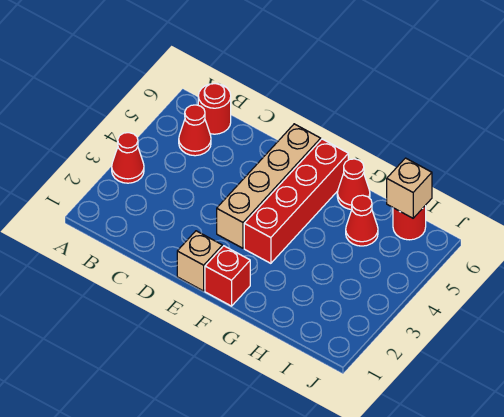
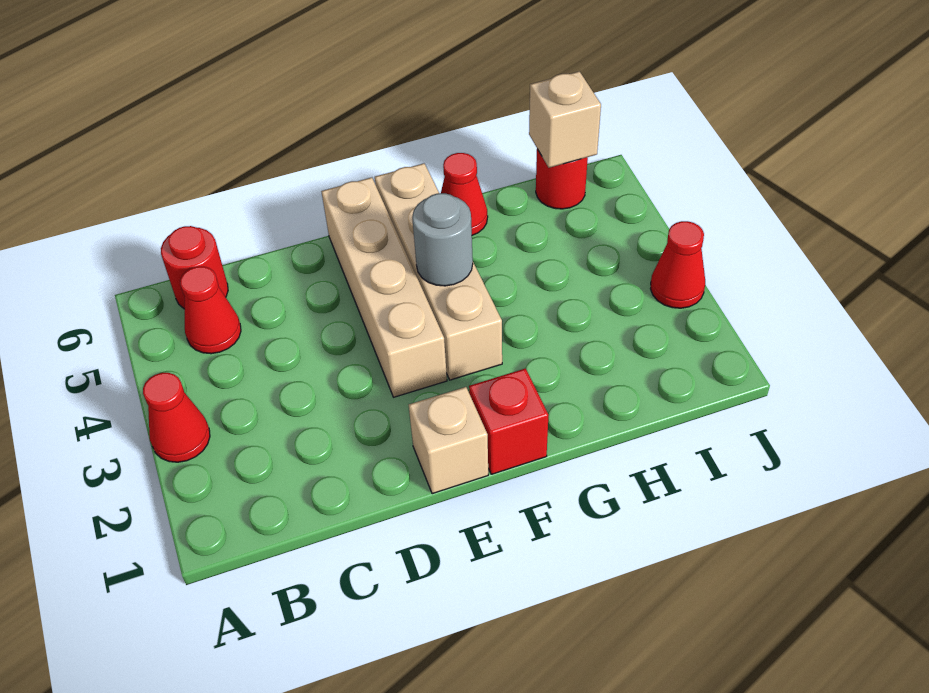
red brick F3:F6 level 1 -> tan brick F3:F6 level 1
none -> grey round brick F4 level 2
red cone H5 level 1 -> red cone J3 level 1

